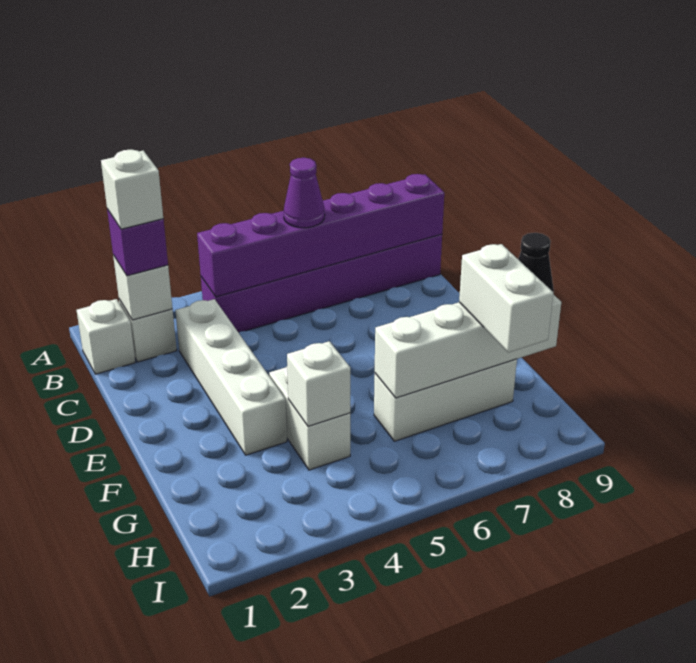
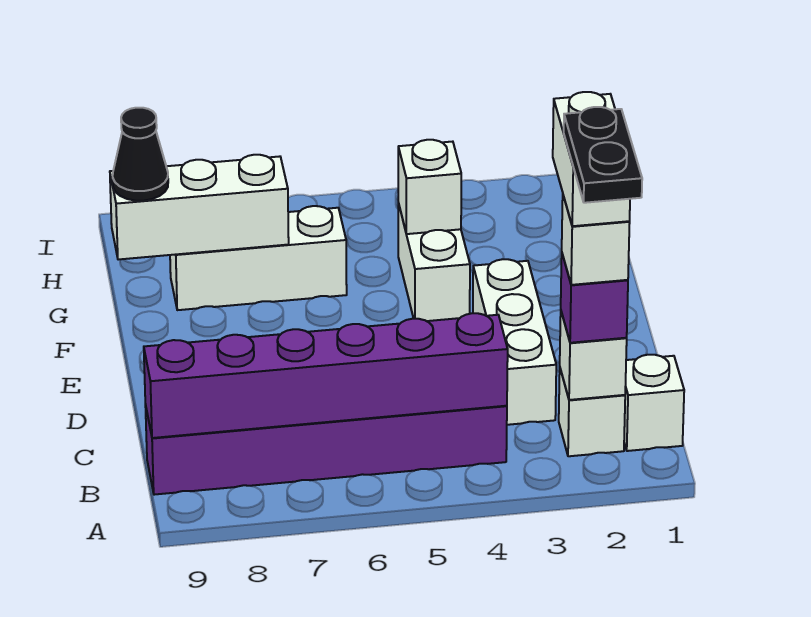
none -> black plate A2:B2 level 6
purple cone B6 level 3 -> none
white brick C3:F3 level 1 -> white brick C3:E3 level 1
white brick G6:G9 level 2 -> white brick G7:G9 level 2
white brick G8:H8 level 3 -> white brick B2:C2 level 5

